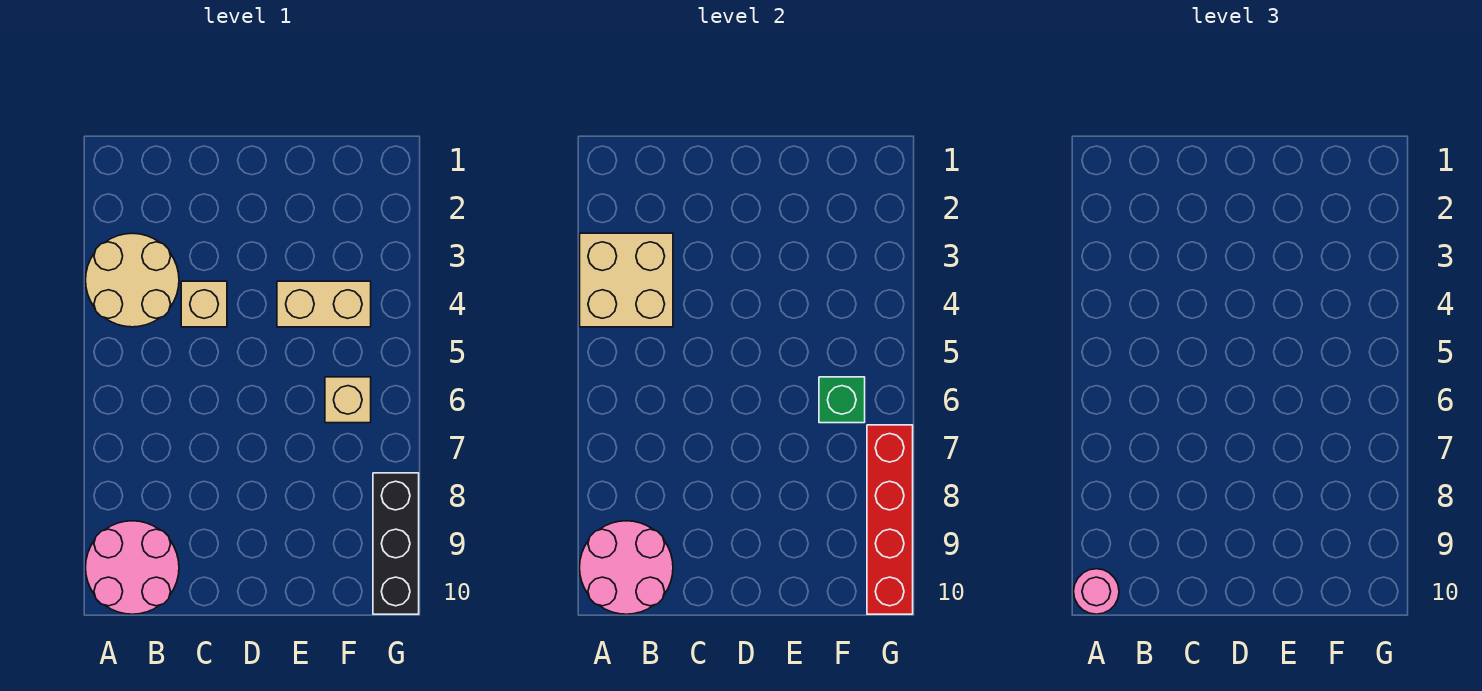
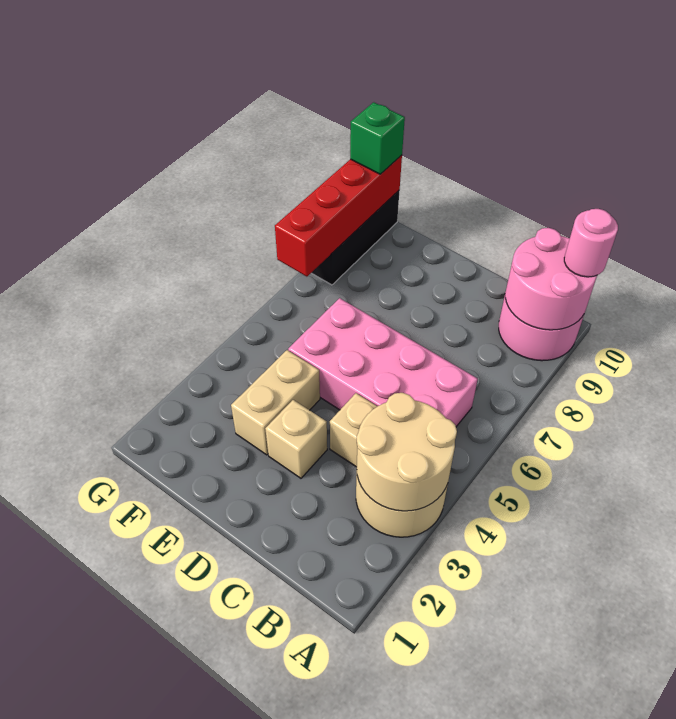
tan brick A3:B4 level 2 -> tan round brick A3:B4 level 2
none -> pink brick B5:E6 level 1
tan brick E4:F4 level 1 -> tan brick E3:E4 level 1
tan brick F6 level 1 -> tan brick D3 level 1
green brick F6 level 2 -> green brick G10 level 3

